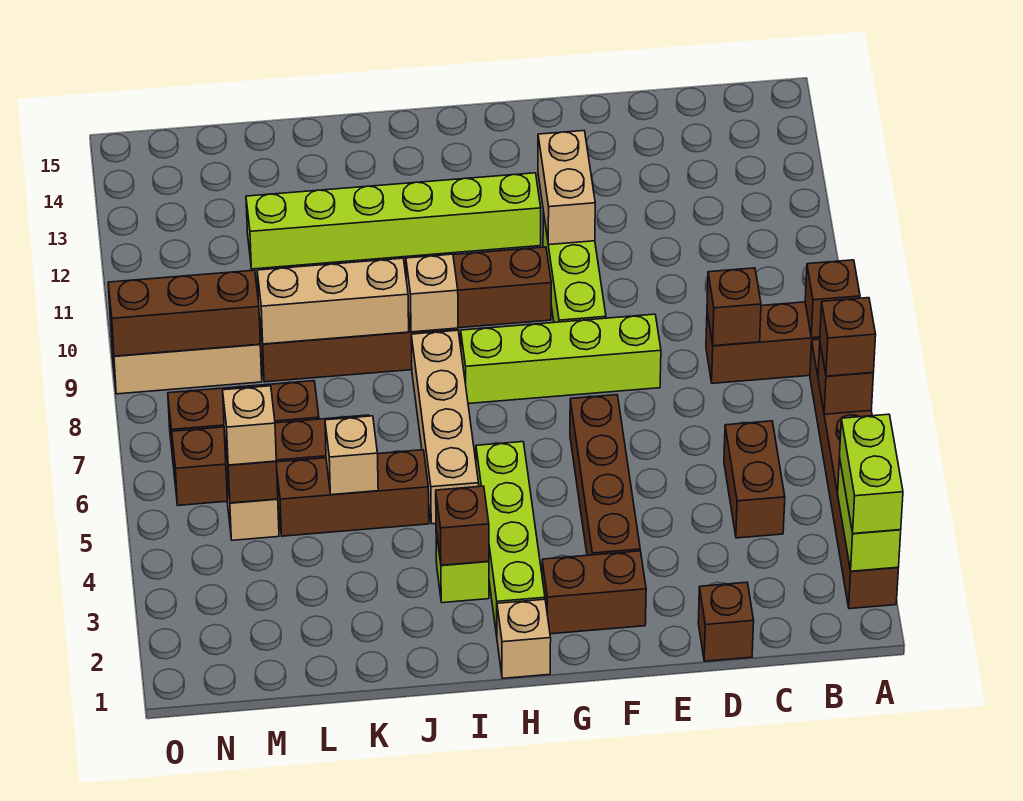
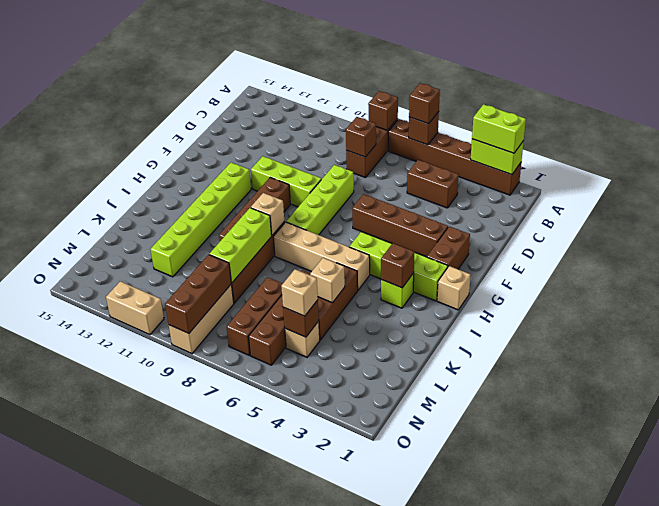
brown brick D1 level 1 -> none
tan brick F11:F12 level 2 -> tan brick O11:O12 level 1
tan brick J9:L9 level 2 -> lime brick J9:L9 level 2

